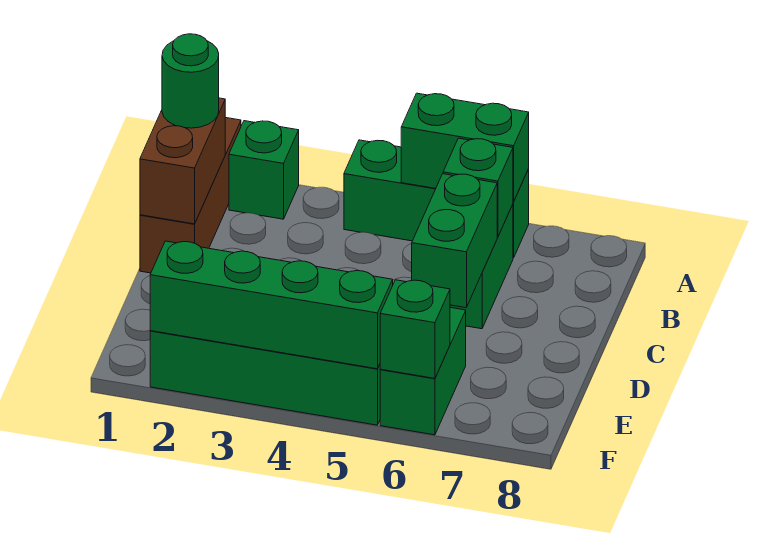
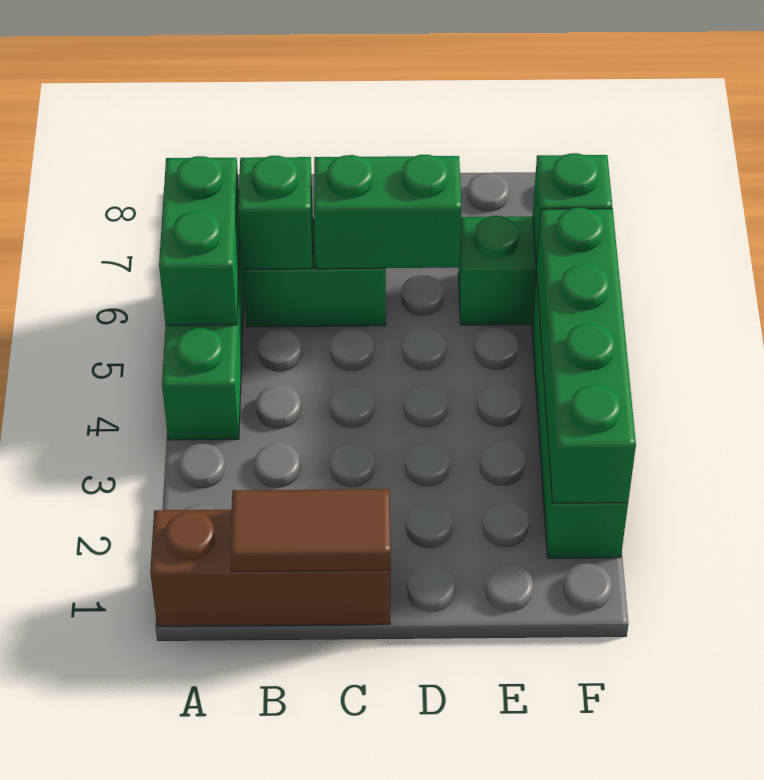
green brick A2 level 1 -> none
brown brick B1:C1 level 2 -> brown tile B1:C1 level 2
green round brick B1 level 3 -> none

